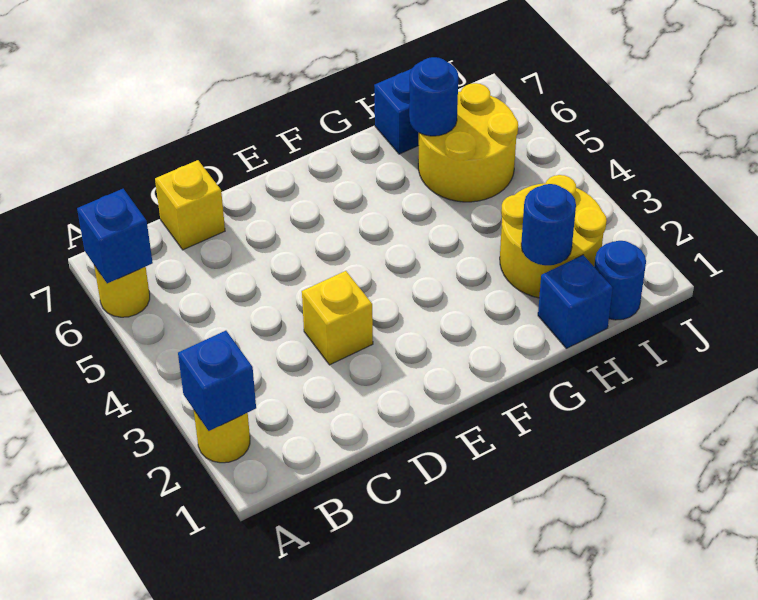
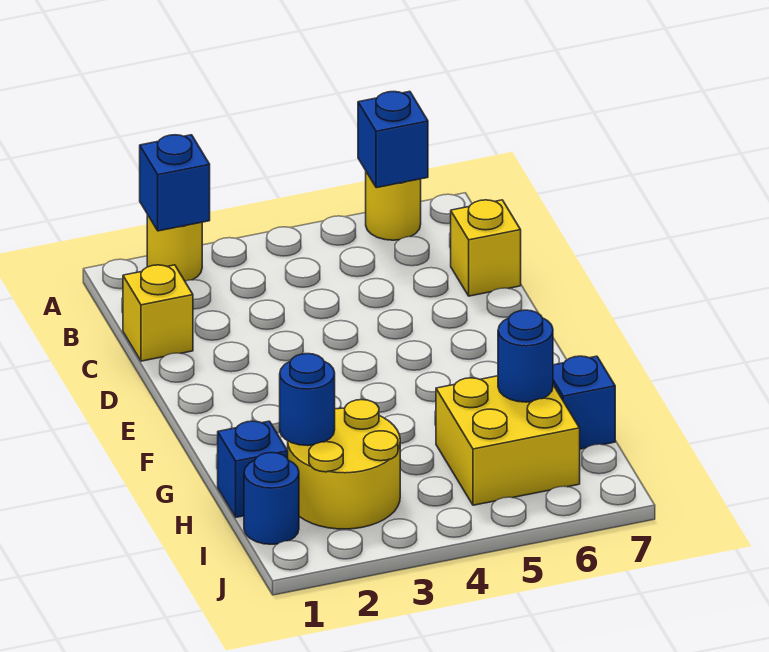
yellow brick D3 level 1 -> yellow brick C1 level 1
yellow round brick H5:I6 level 1 -> yellow brick H5:I6 level 1

